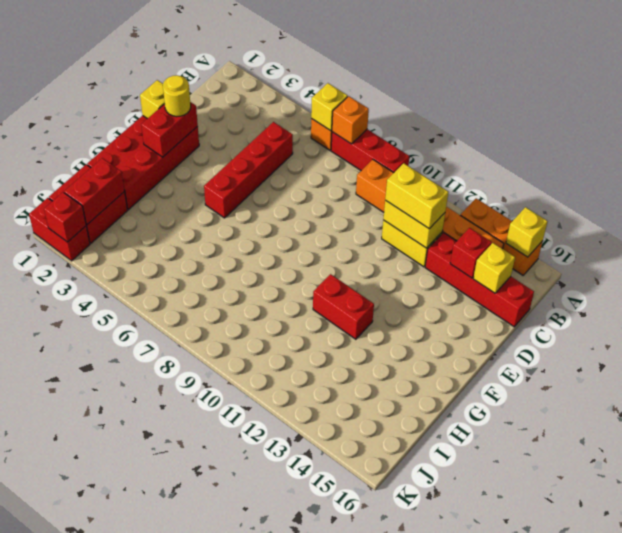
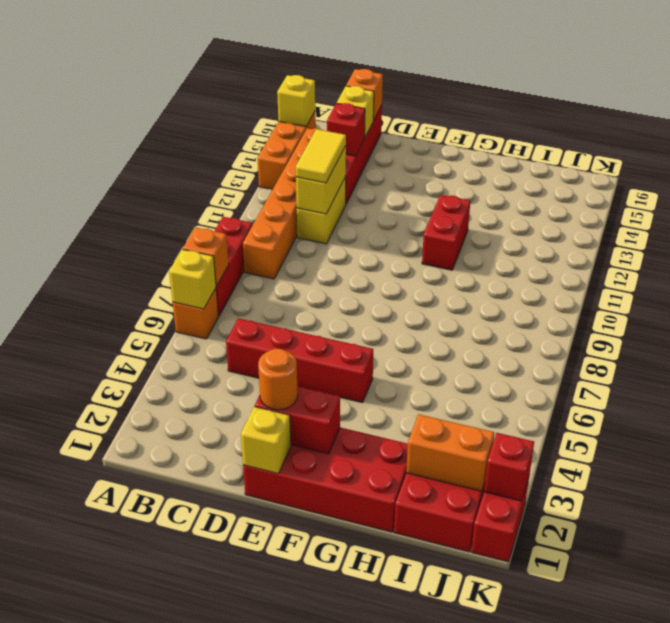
yellow brick C11:C12 level 3 -> yellow tile C11:C12 level 3
none -> orange brick C16 level 2
yellow round brick E2 level 3 -> orange round brick E2 level 3
red brick I2:J2 level 2 -> orange brick I2:J2 level 2

